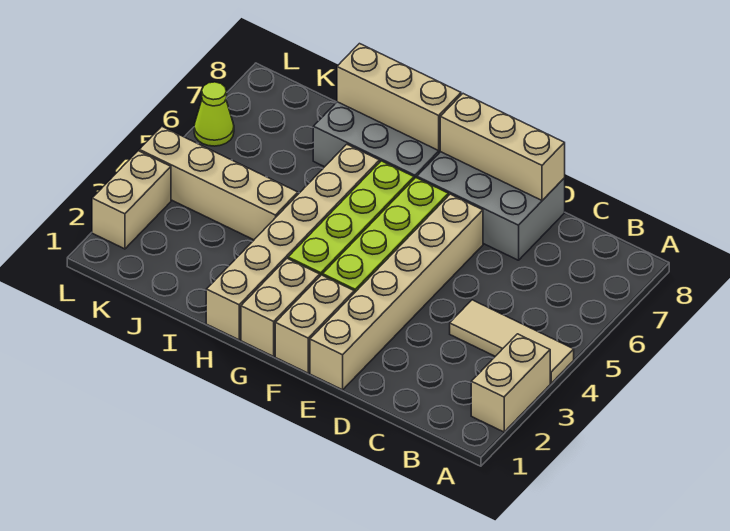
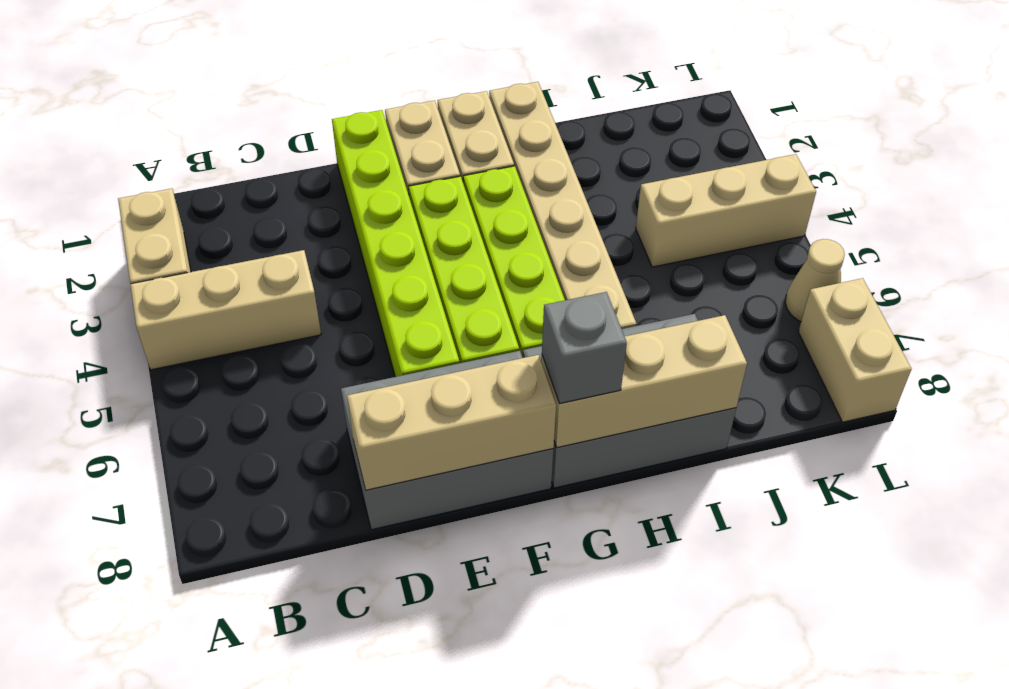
tan tile A4:C4 level 1 -> tan brick A4:C4 level 1
tan brick E1:E6 level 1 -> lime brick E1:E6 level 1
none -> grey brick G8 level 3
tan brick I4:L4 level 1 -> tan brick J4:L4 level 1
tan brick L2:L3 level 1 -> tan brick L7:L8 level 1
lime cone L6 level 1 -> tan cone L6 level 1

